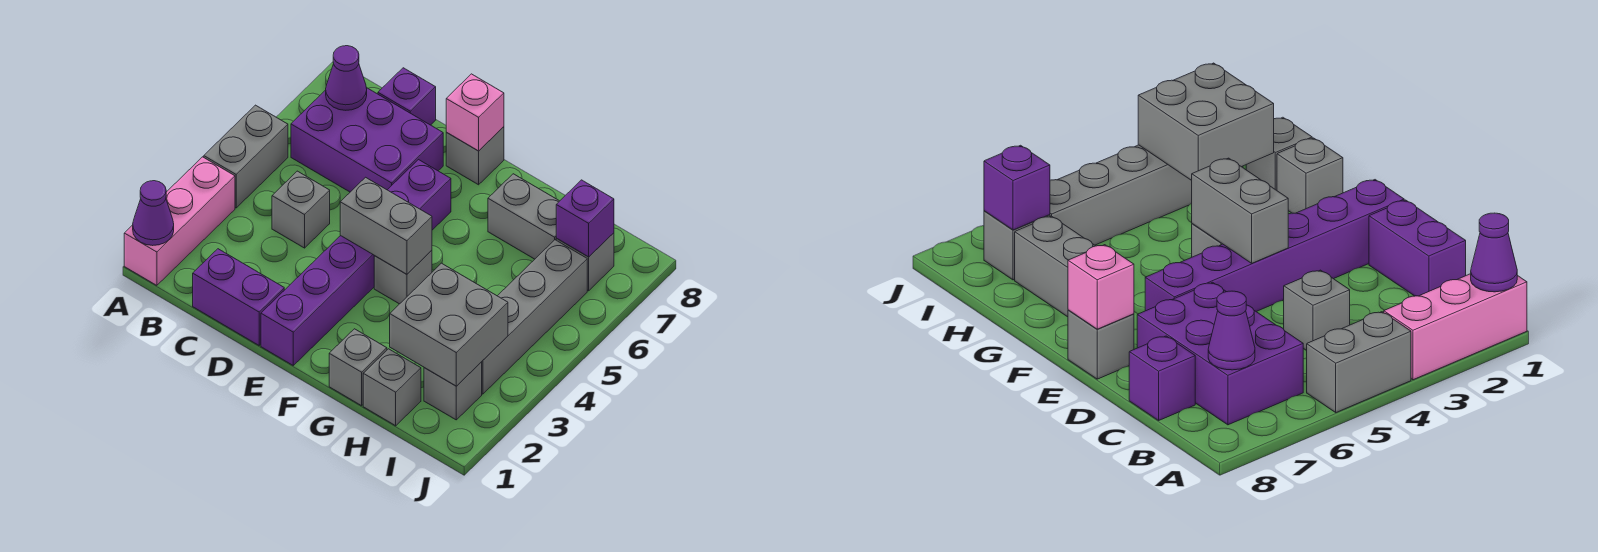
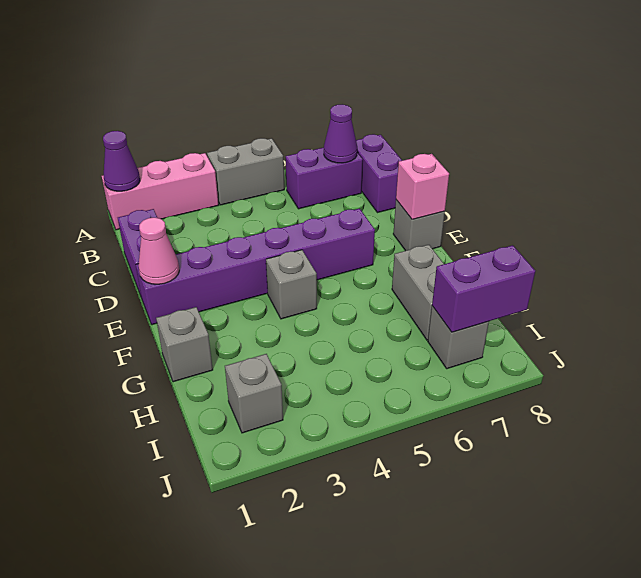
purple brick B6:D7 level 1 -> purple brick B6:B7 level 1
grey brick C4 level 1 -> none
purple brick C8 level 1 -> purple brick B8:C8 level 1
none -> pink cone E1 level 2
grey brick E4:F4 level 2 -> none
grey brick H1 level 1 -> none
grey brick H2:I3 level 2 -> none
grey brick I3:I6 level 1 -> none
purple brick I7 level 2 -> purple brick I7:I8 level 2

